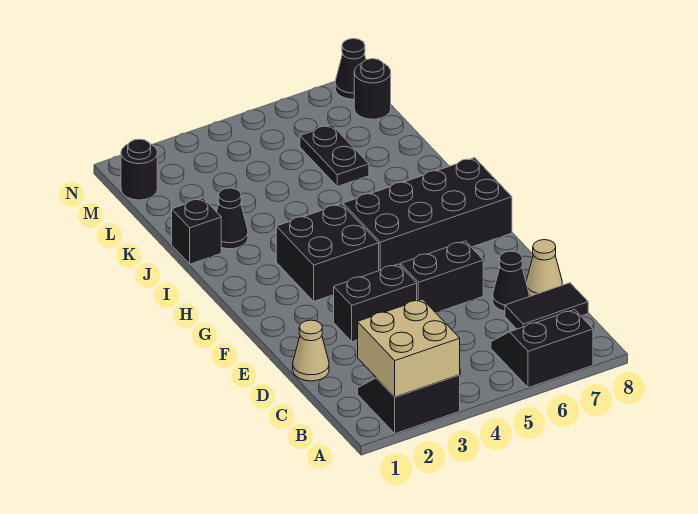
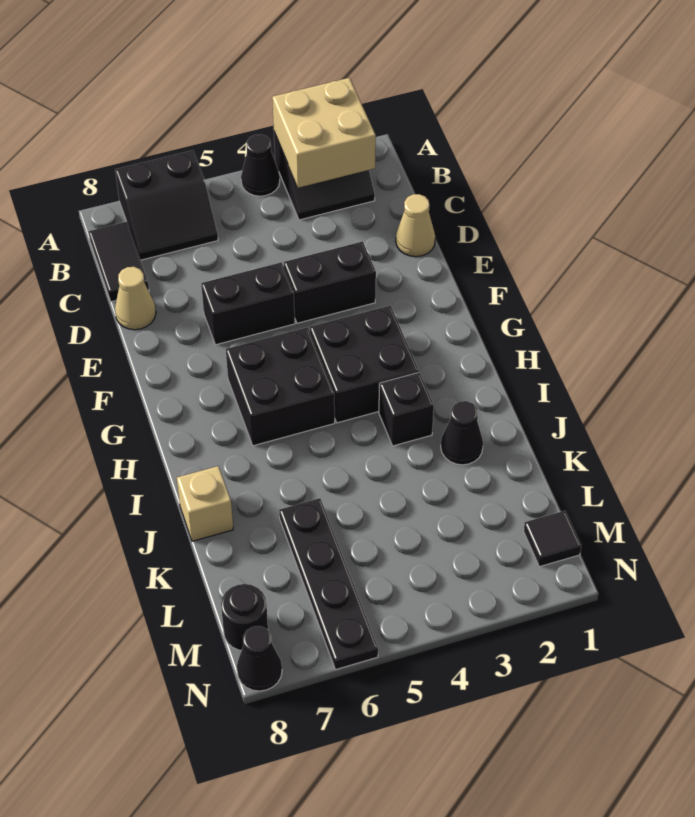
black tile C7:C8 level 1 -> black tile B8:C8 level 1
black cone D7 level 1 -> black cone A4 level 1
black brick G5:H8 level 1 -> black brick G5:H6 level 1
black brick J1 level 1 -> black brick I3 level 1
none -> tan brick J8 level 1
black plate K6:L6 level 1 -> black plate K6:N6 level 1
black round brick M1 level 1 -> black tile M1 level 1

